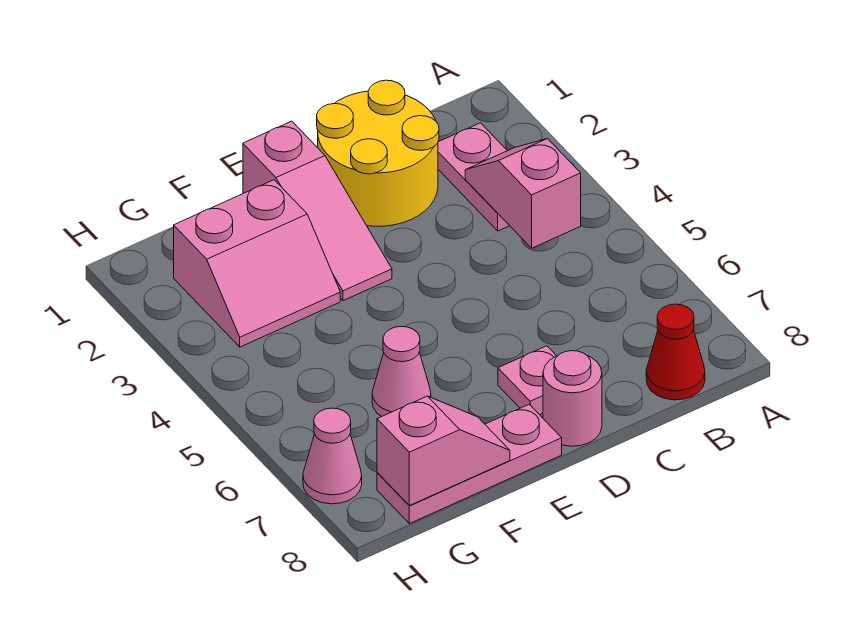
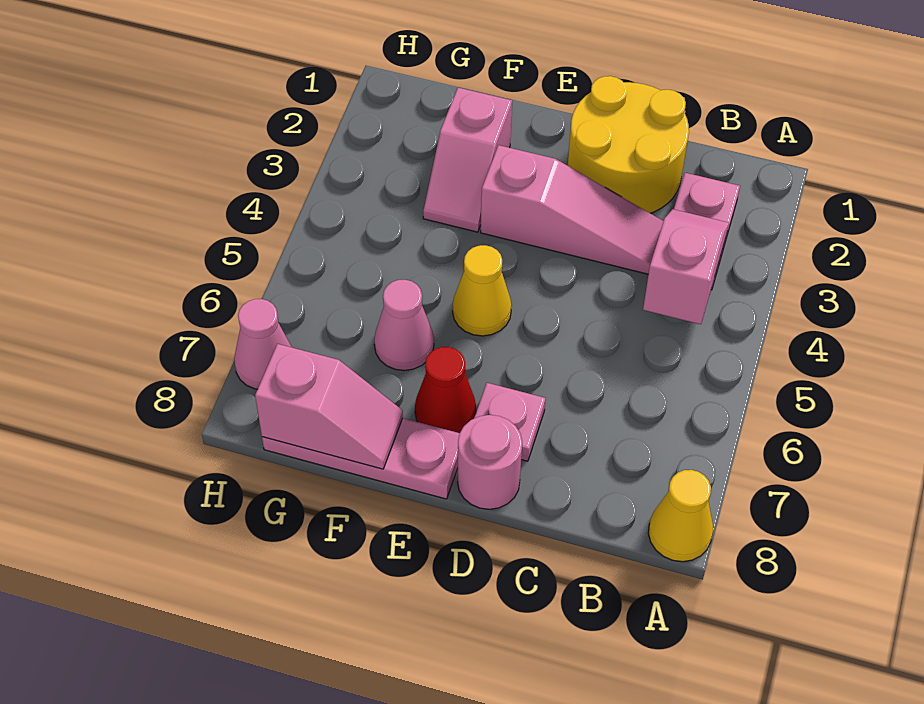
none -> yellow cone A8 level 1
red cone B8 level 1 -> red cone E7 level 1
pink slope E1:E3 level 1 top 1 -> pink slope C3:E3 level 1 top E
none -> yellow cone E5 level 1
pink slope F2:G3 level 1 top 2 -> pink slope F2:F3 level 1 top 2

